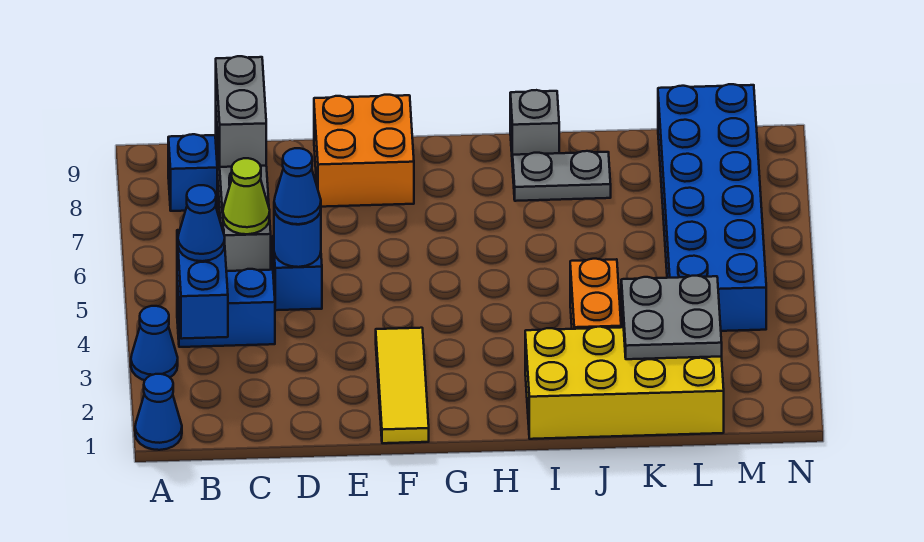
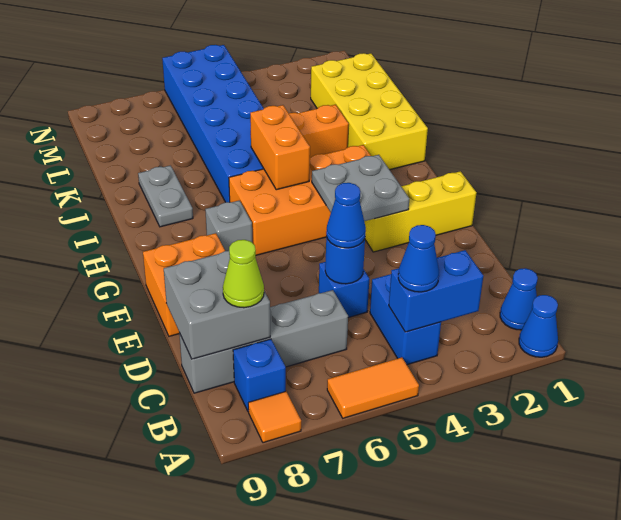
blue cone A3 level 1 -> blue cone B1 level 1
none -> orange tile A5:A6 level 1
none -> orange tile A8 level 1
lime cone C6 level 2 -> lime cone C8 level 3
grey brick C8:C9 level 2 -> grey brick C8:D9 level 2
yellow tile F1:F3 level 1 -> yellow brick F1:F3 level 1
none -> orange brick G3:H6 level 1
none -> orange brick H5:I5 level 2
grey brick I9 level 1 -> grey brick G7 level 1
grey plate K2:L3 level 2 -> grey plate F3:G4 level 2
blue brick L4:M9 level 1 -> blue brick I5:N6 level 1

